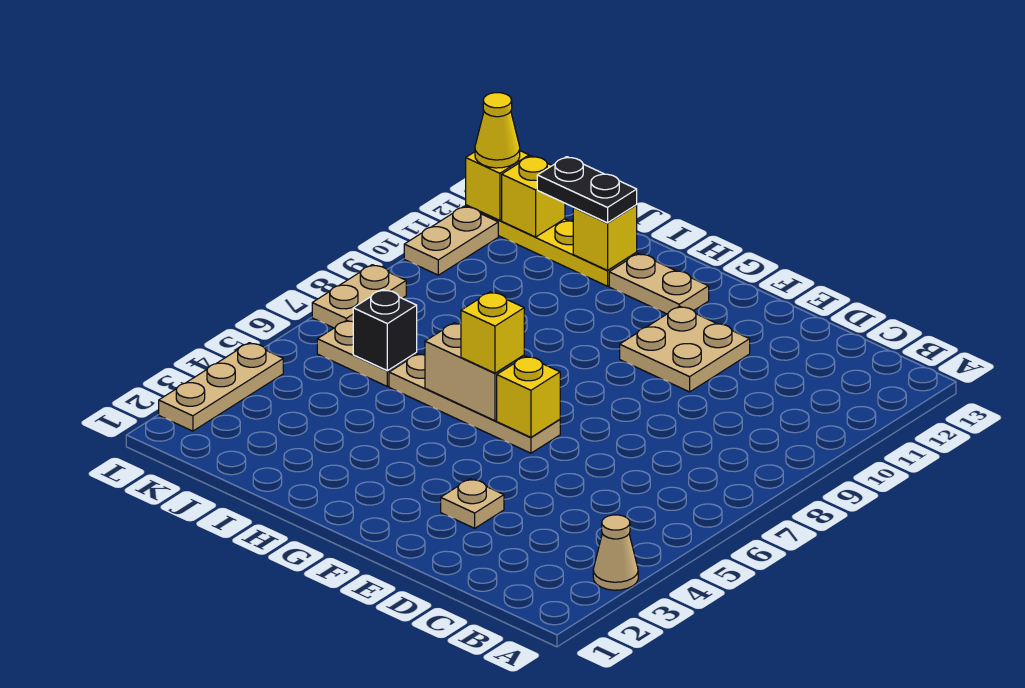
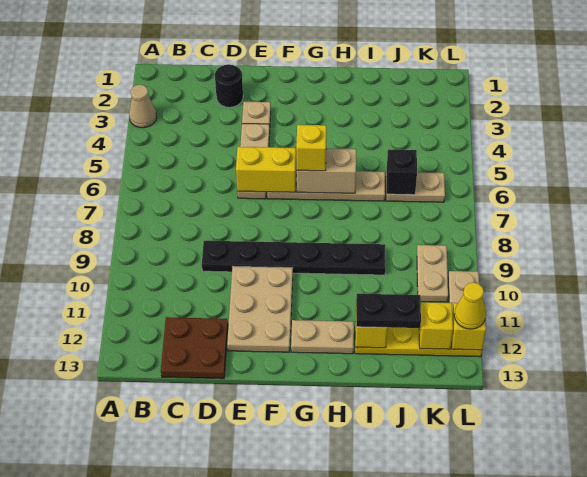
none -> brown plate C12:D13 level 1
none -> black round brick D2 level 1
none -> black plate D9:I9 level 1
tan plate E10:F11 level 1 -> tan plate E10:F12 level 1
yellow brick F6 level 2 -> yellow brick E6:F6 level 2
tan plate L2:L4 level 1 -> tan plate E4:E6 level 1
tan plate L7:L8 level 1 -> tan plate K9:K10 level 1

